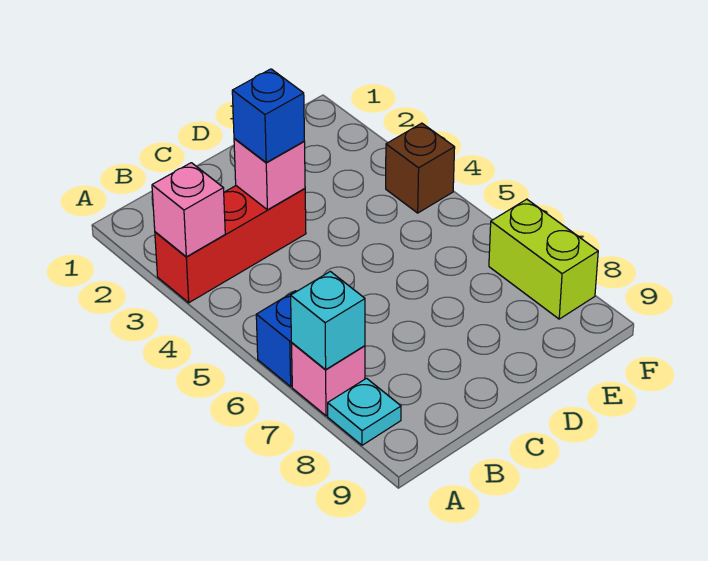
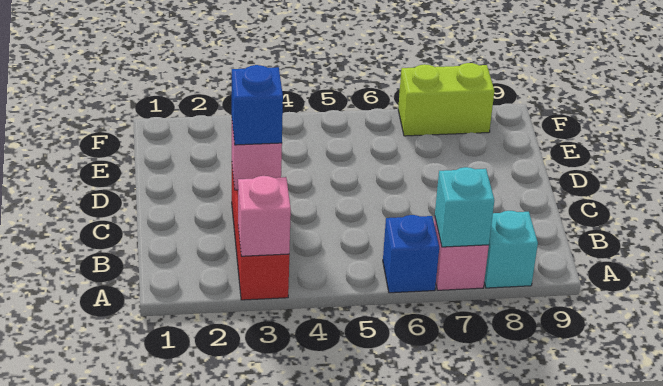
cyan plate A8 level 1 -> cyan brick A8 level 1
brown brick F4 level 1 -> none

